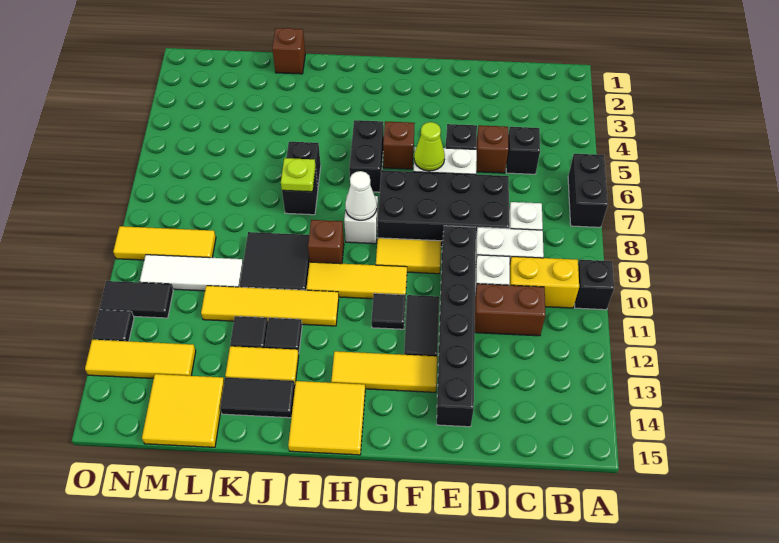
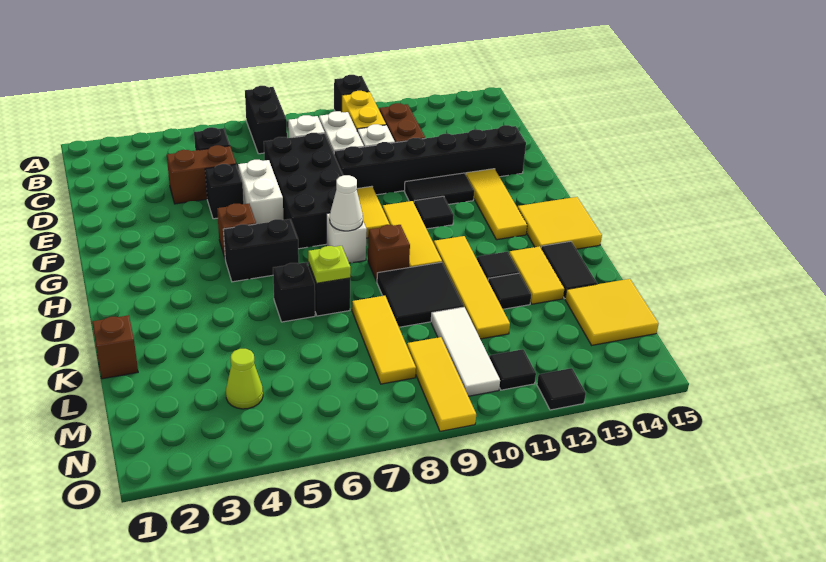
black brick A6:A7 level 1 -> black brick A7:B7 level 1
brown brick D5 level 1 -> brown brick D4:D5 level 1
lime cone F6 level 2 -> lime cone M4 level 1
yellow tile M13:O13 level 1 -> yellow tile K8:M8 level 1
black tile N11:O11 level 1 -> black tile N11 level 1

